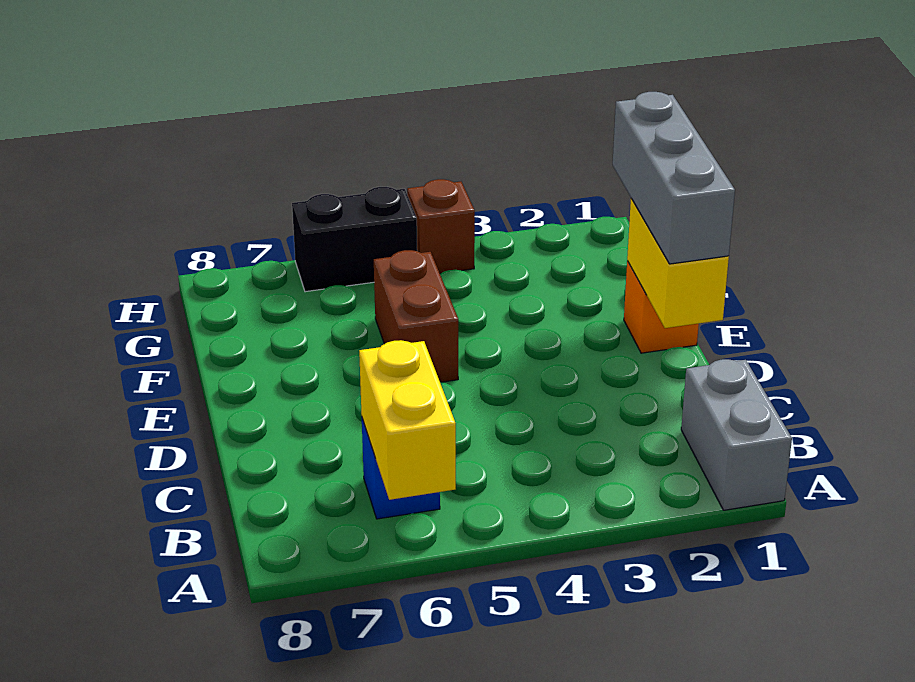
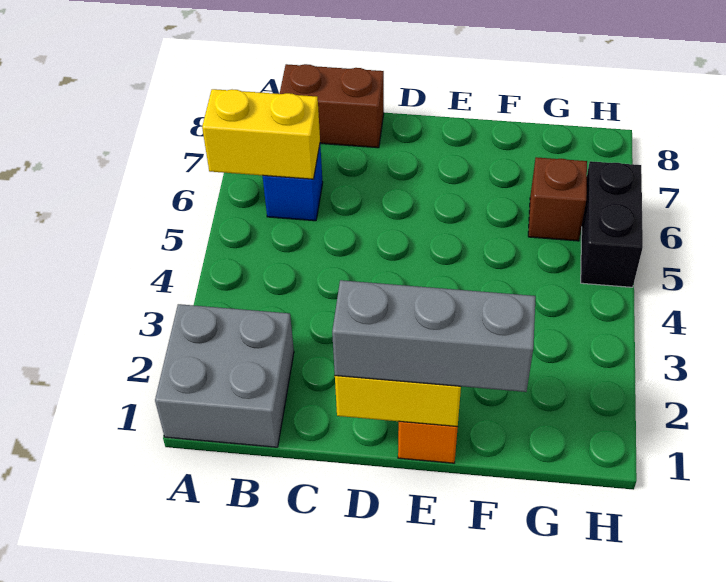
grey brick A1:B1 level 1 -> grey brick A1:B2 level 1
brown brick E5:F5 level 1 -> brown brick B8:C8 level 1
brown brick H4 level 1 -> brown brick G6 level 1

